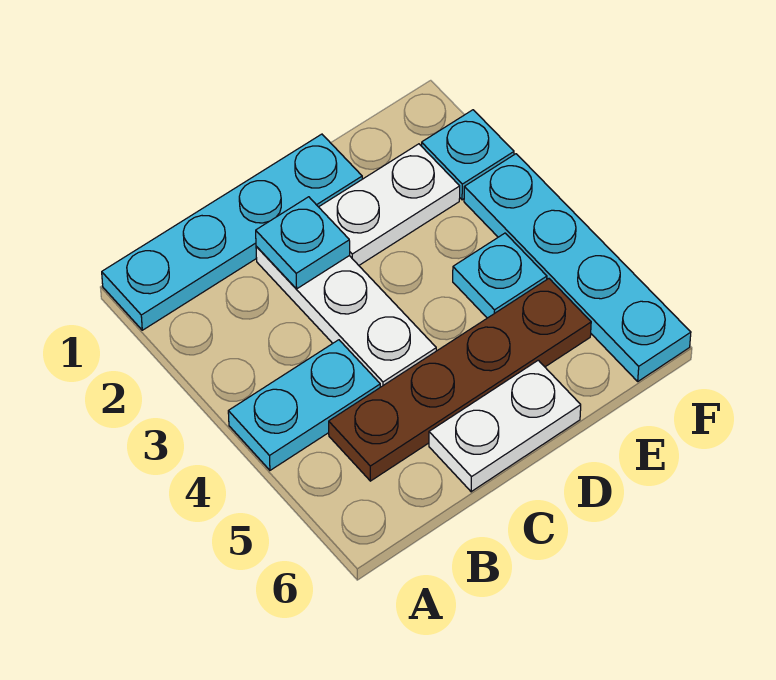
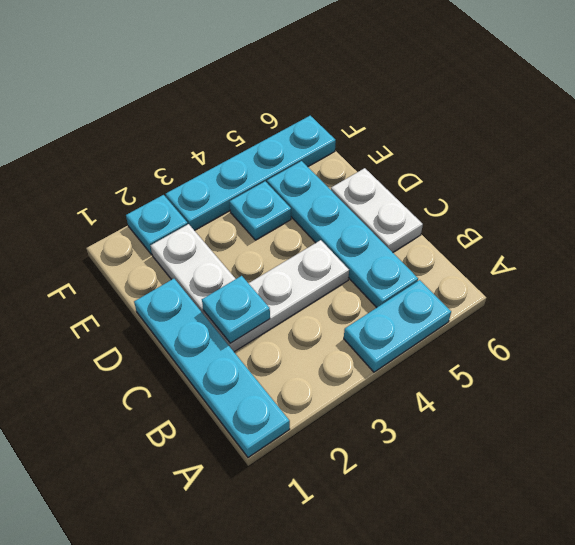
cyan plate A4:B4 level 1 -> cyan plate A4:A5 level 1
brown plate B5:E5 level 1 -> cyan plate B5:E5 level 1

